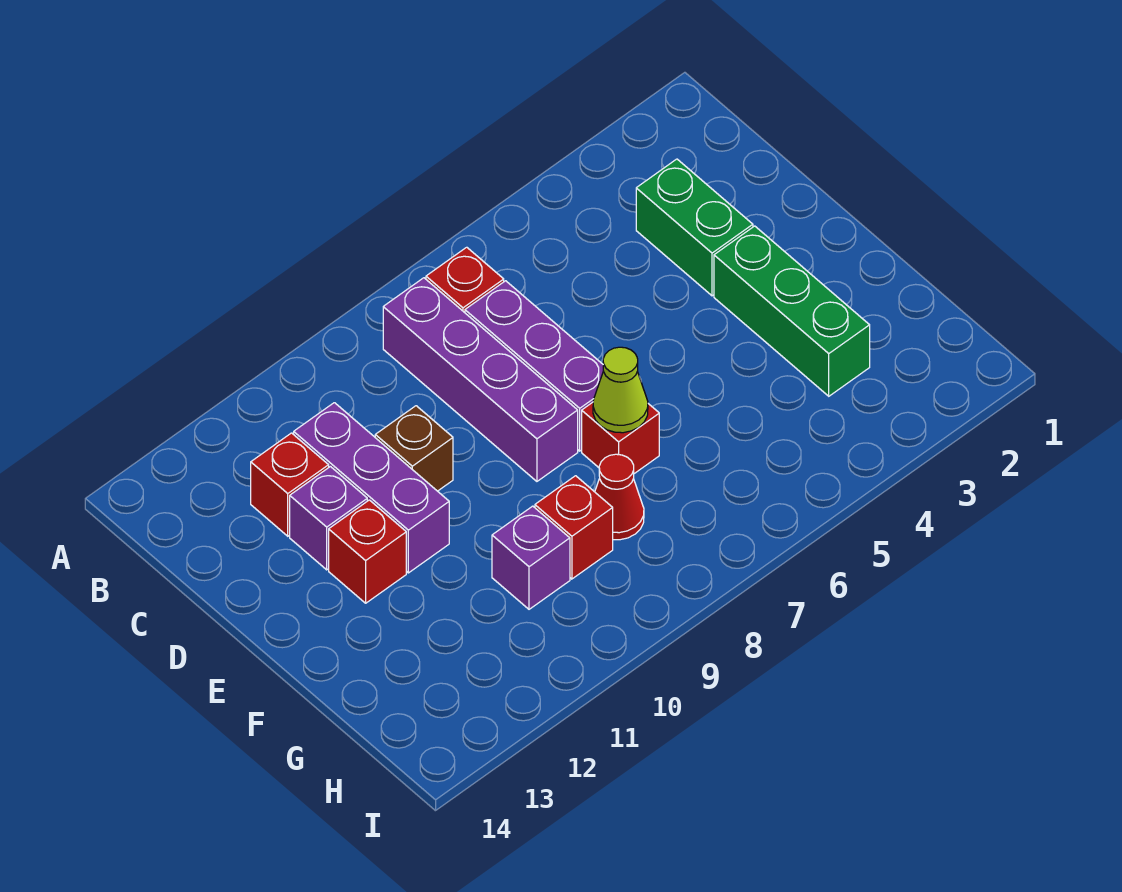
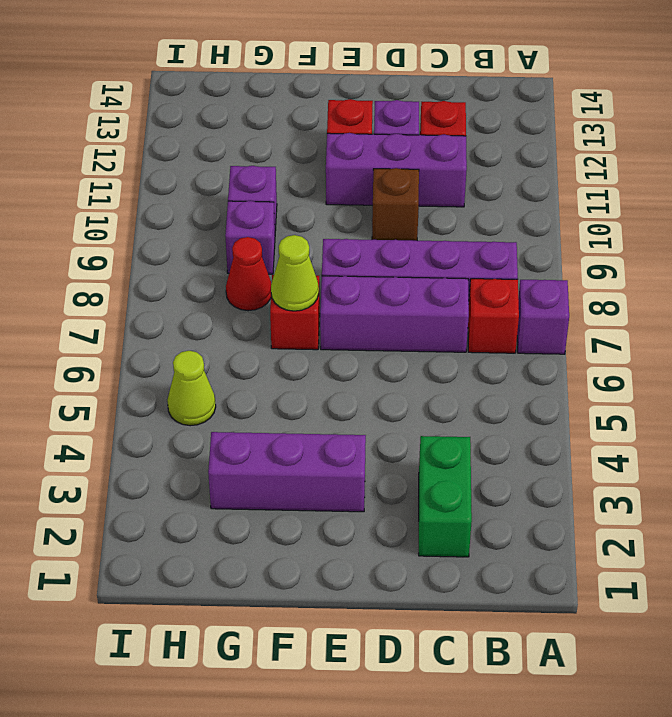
none -> purple brick A7 level 1
green brick C3:D3 level 1 -> green brick C2:C3 level 1
green brick E3:G3 level 1 -> purple brick E3:G3 level 1
red brick G9 level 1 -> purple brick G9 level 1
none -> lime cone H5 level 1

